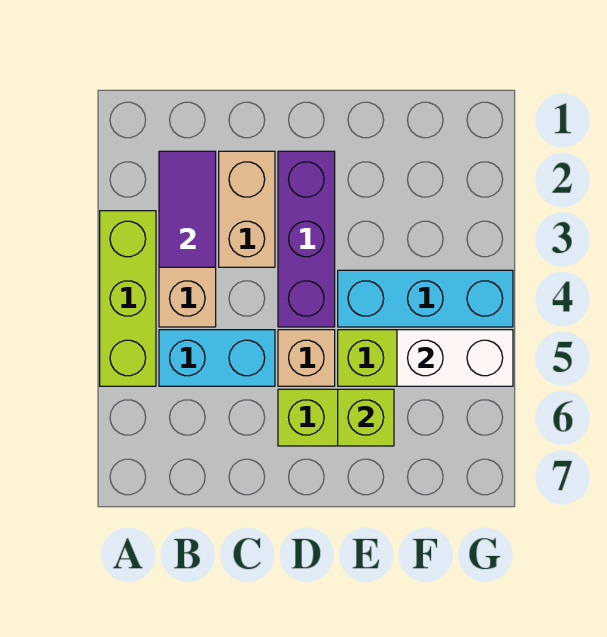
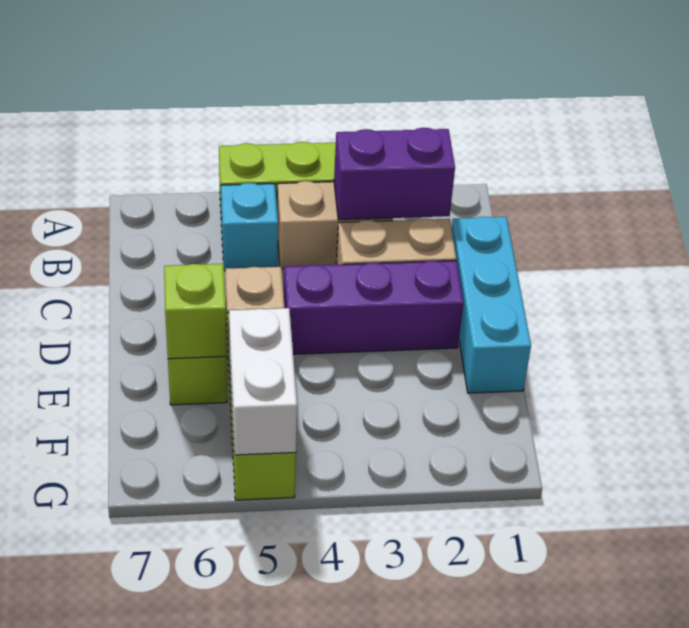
purple tile B2:B3 level 2 -> purple brick B2:B3 level 2
cyan brick B5:C5 level 1 -> cyan brick B5 level 1
cyan brick E4:G4 level 1 -> cyan brick C1:E1 level 1

